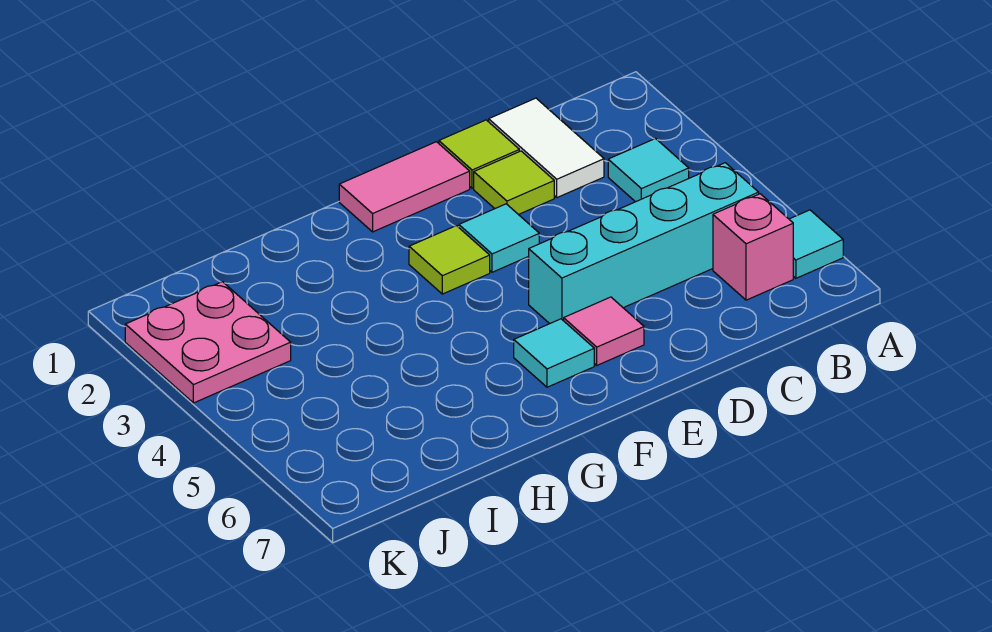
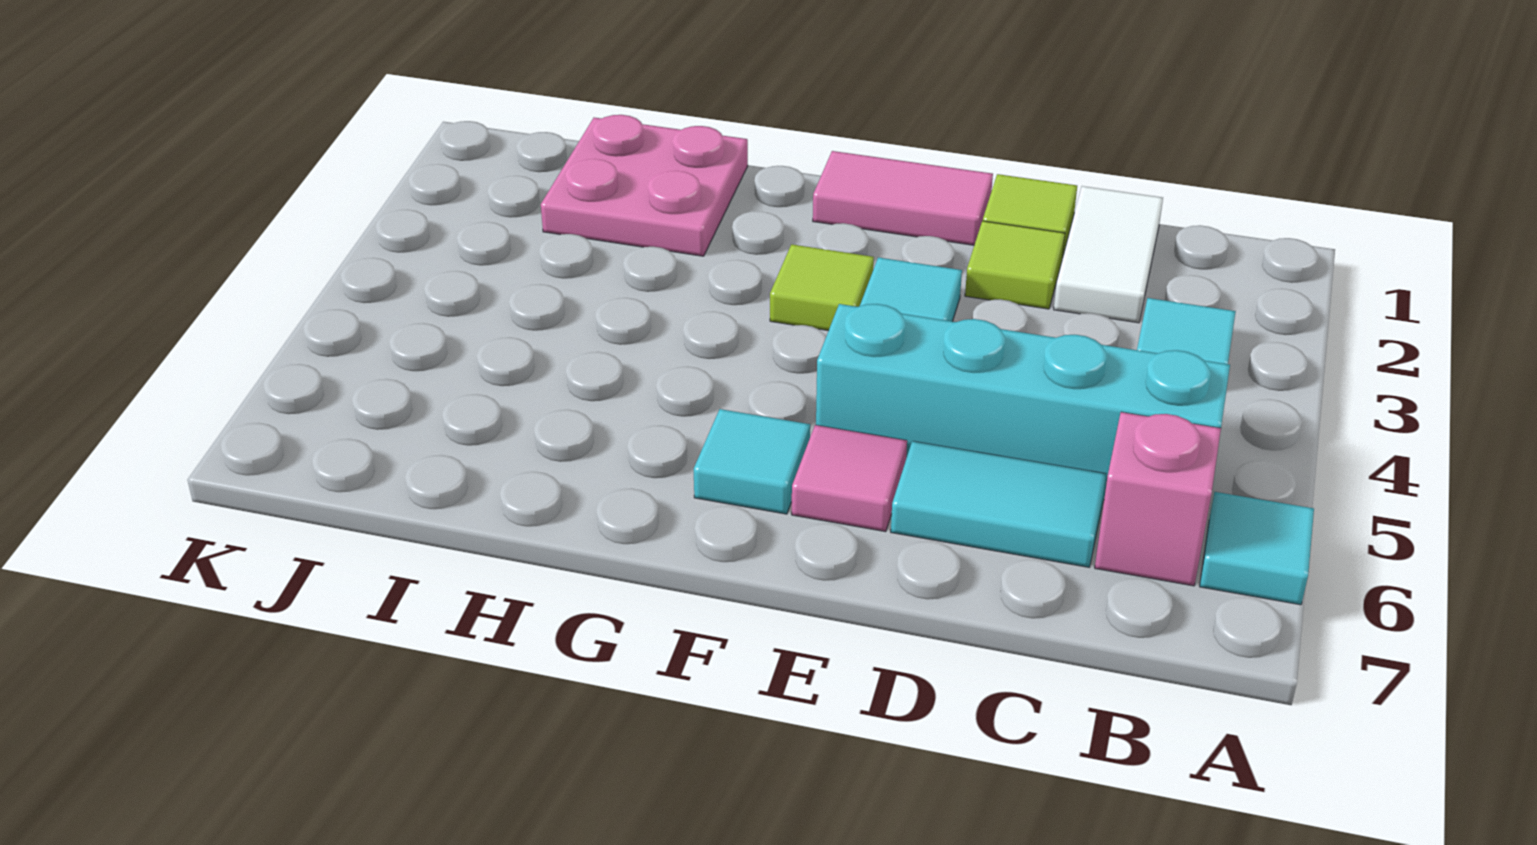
none -> cyan tile C6:D6 level 1
pink plate J2:K3 level 1 -> pink plate H1:I2 level 1

